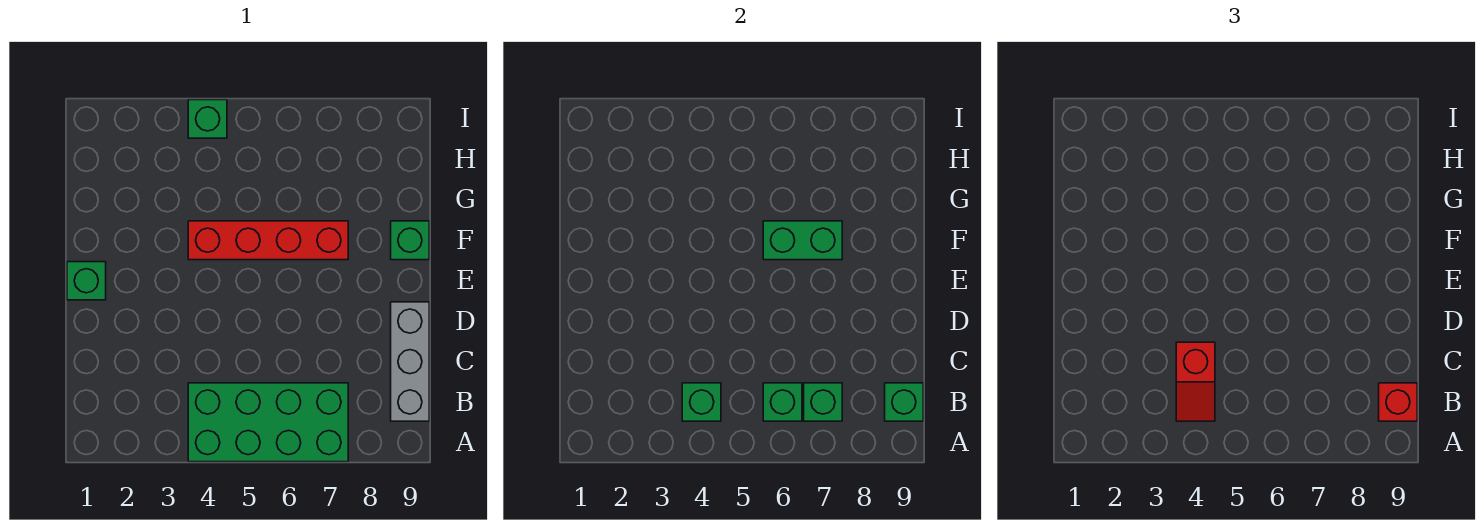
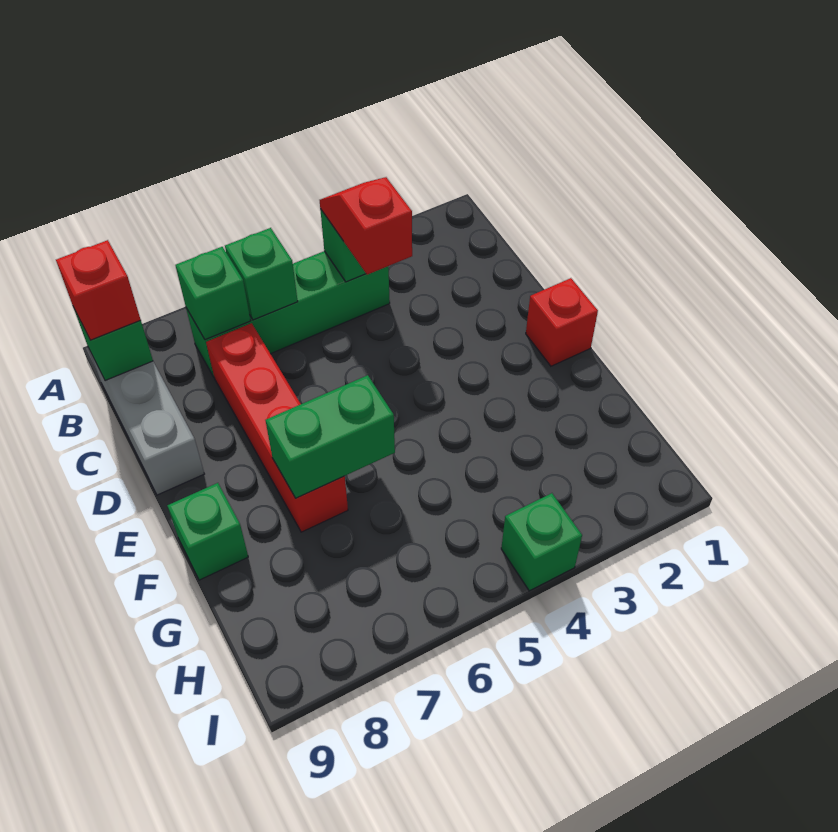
green brick A4:B7 level 1 -> green brick B4:B7 level 1
green brick E1 level 1 -> red brick E1 level 1
red brick F4:F7 level 1 -> red brick C7:F7 level 1

